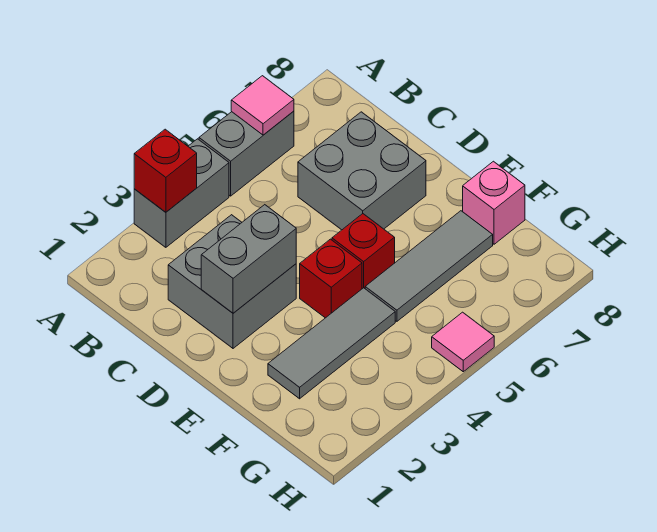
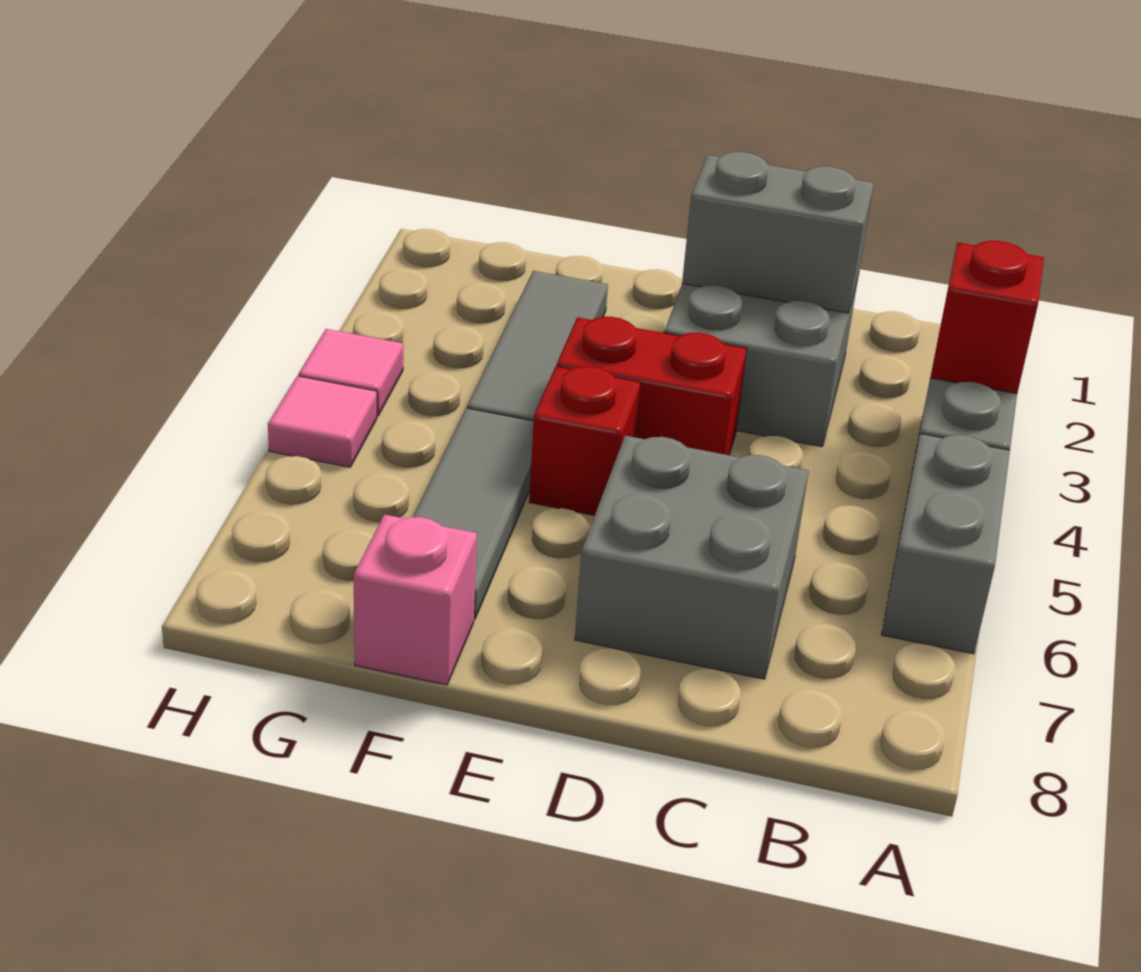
pink tile A6 level 2 -> pink tile H4 level 1
grey brick D2:D3 level 2 -> grey brick C2:D2 level 2
red brick E4 level 1 -> red brick D4:E4 level 1

